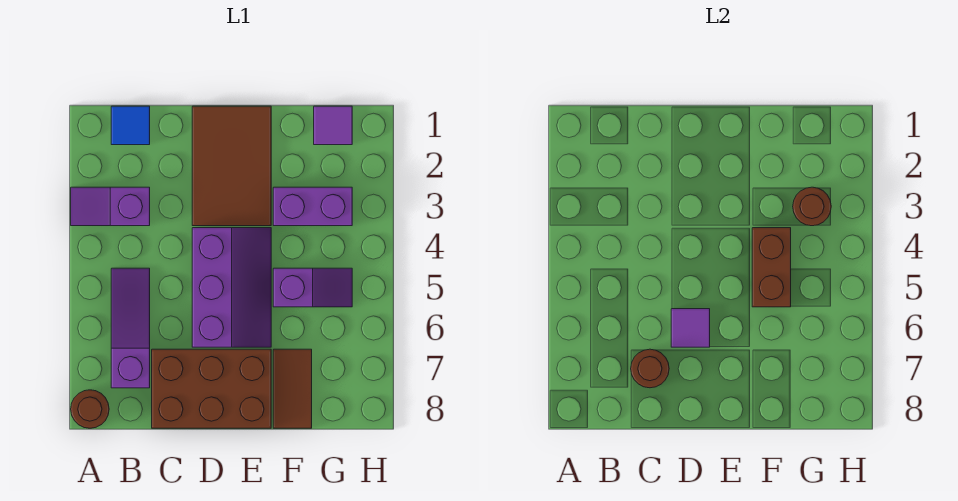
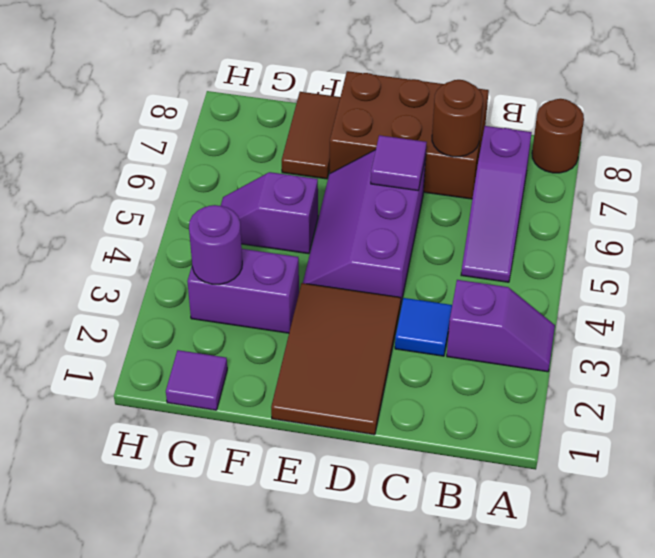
blue tile B1 level 1 -> blue tile C3 level 1
brown brick F4:F5 level 2 -> none
brown round brick G3 level 2 -> purple round brick G3 level 2

